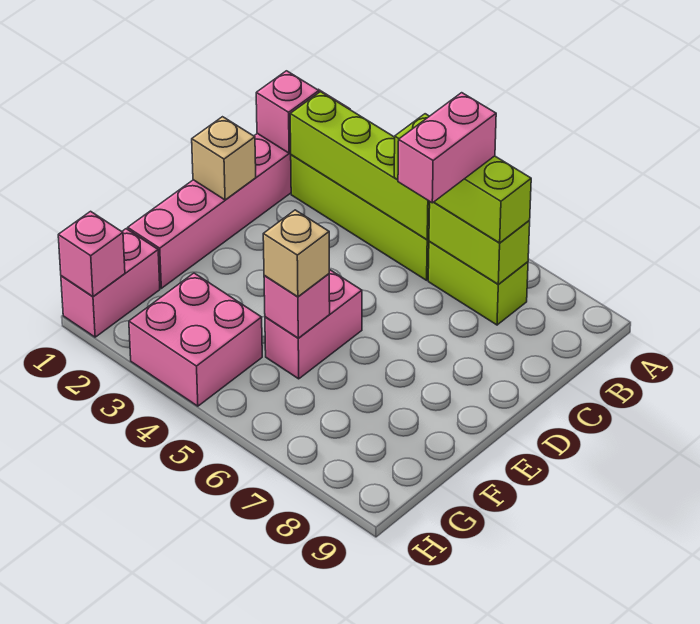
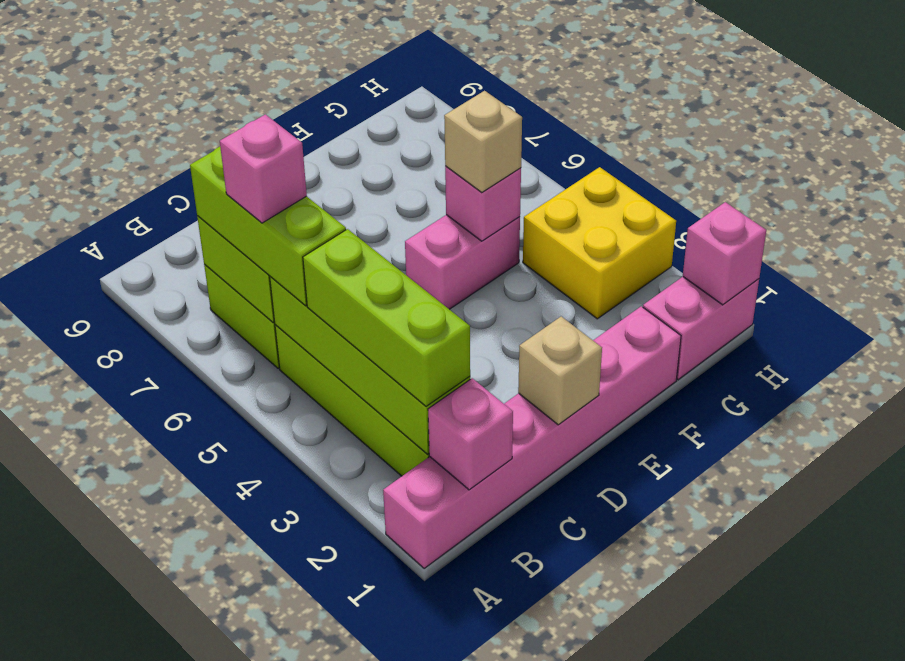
none -> lime brick B2:B4 level 3
pink brick B6:C6 level 4 -> pink brick B6 level 4
pink brick G3:H4 level 1 -> yellow brick G3:H4 level 1

